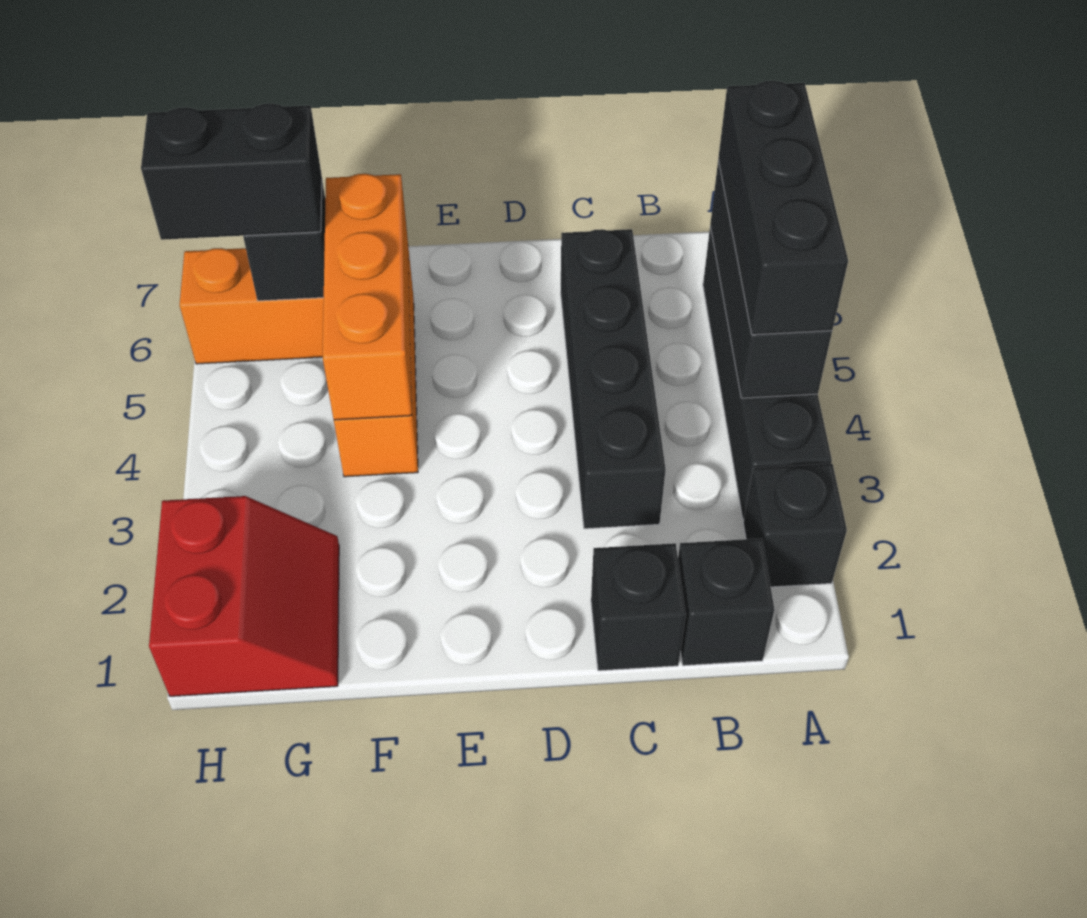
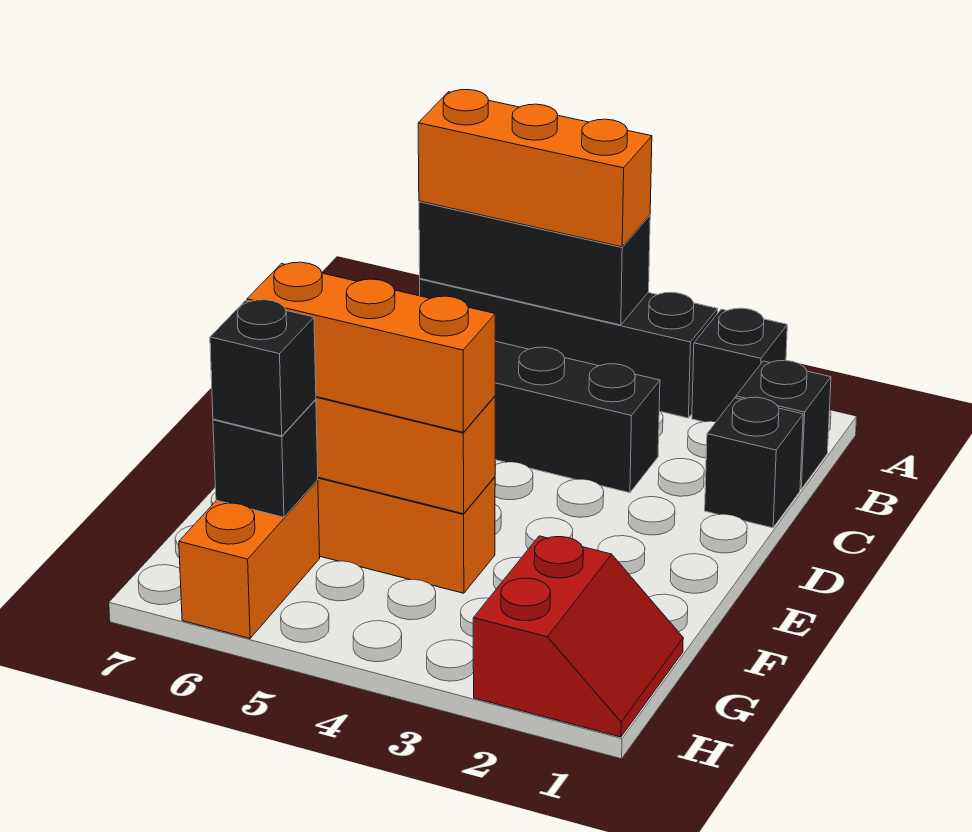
black brick A4:A6 level 3 -> orange brick A4:A6 level 3
none -> orange brick F4:F6 level 3
red slope G1:H2 level 1 top H -> red slope G1:H2 level 1 top 2
black brick G6:H6 level 3 -> black brick G6 level 3

